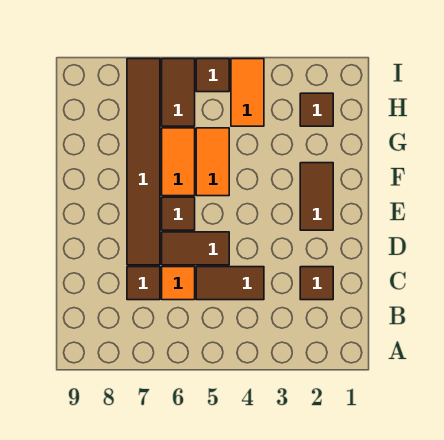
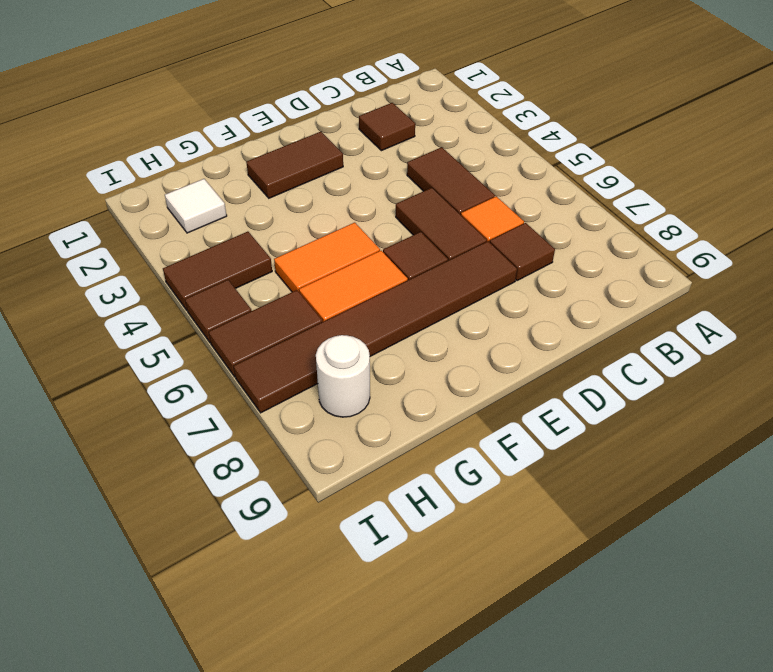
brown tile H2 level 1 -> white tile H2 level 1
orange tile H4:I4 level 1 -> brown tile H4:I4 level 1
none -> white round brick H8 level 1

